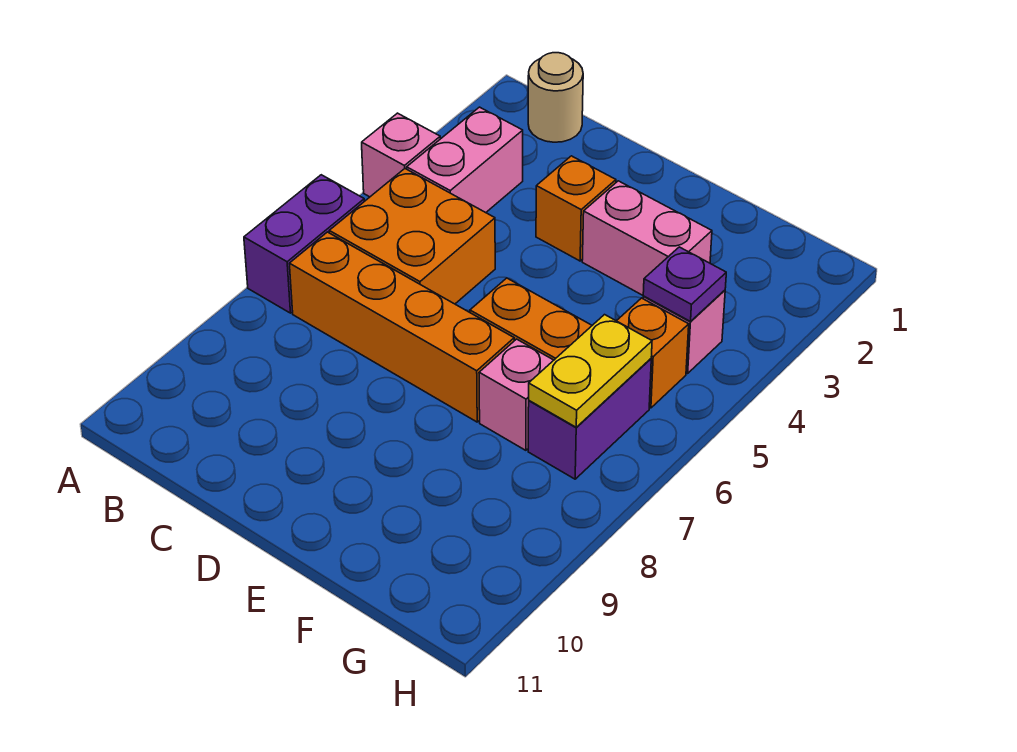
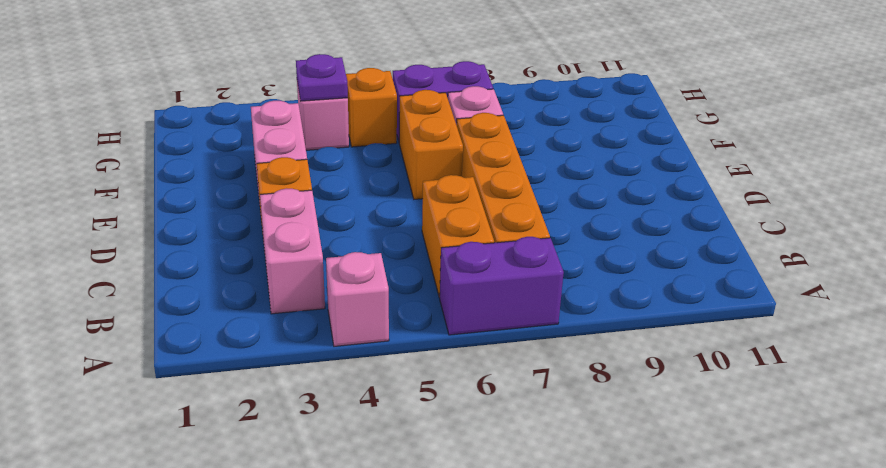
tan round brick B1 level 1 -> none
pink brick B3:B4 level 1 -> pink brick B3:C3 level 1
orange brick B5:C6 level 1 -> orange brick B6:C6 level 1
yellow plate G6:G7 level 2 -> none

